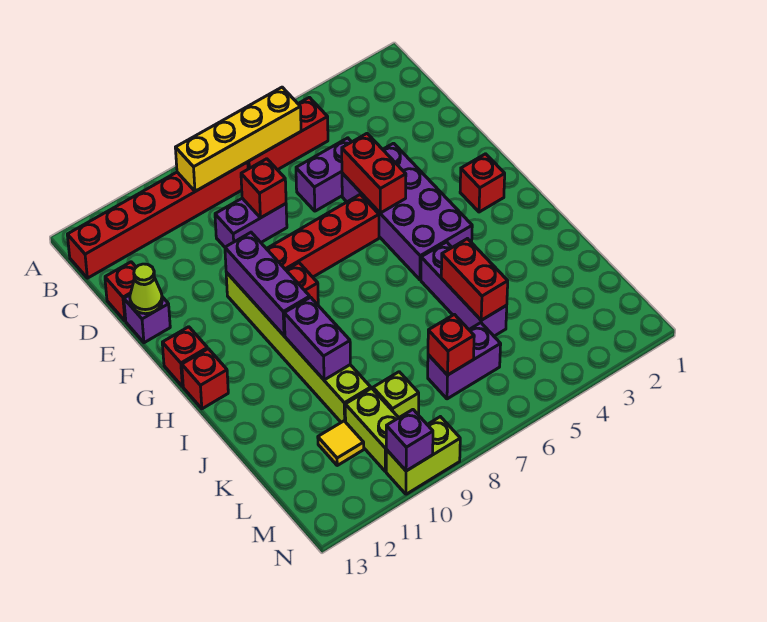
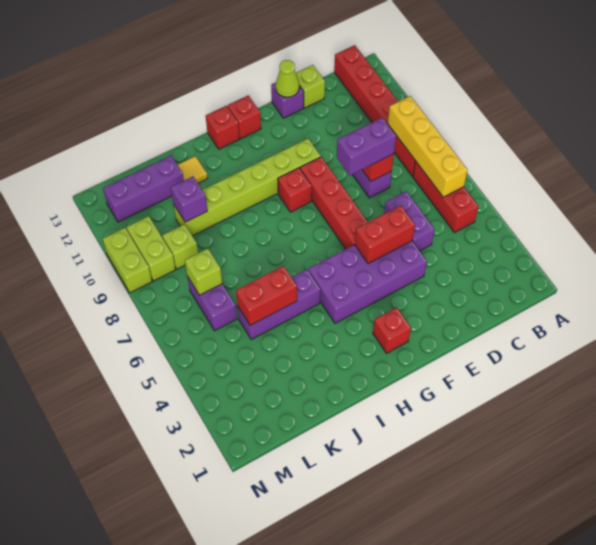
red brick D13 level 1 -> lime brick D13 level 1
purple brick F10:H10 level 2 -> purple brick K12:M12 level 1
purple brick I10:J10 level 2 -> purple brick D8:E8 level 3
red brick L7 level 2 -> lime brick L7 level 2
lime brick L10:M10 level 1 -> lime brick M9:M10 level 1
yellow tile L11 level 1 -> yellow tile J12 level 1
purple brick N10 level 2 -> purple brick K10 level 2

